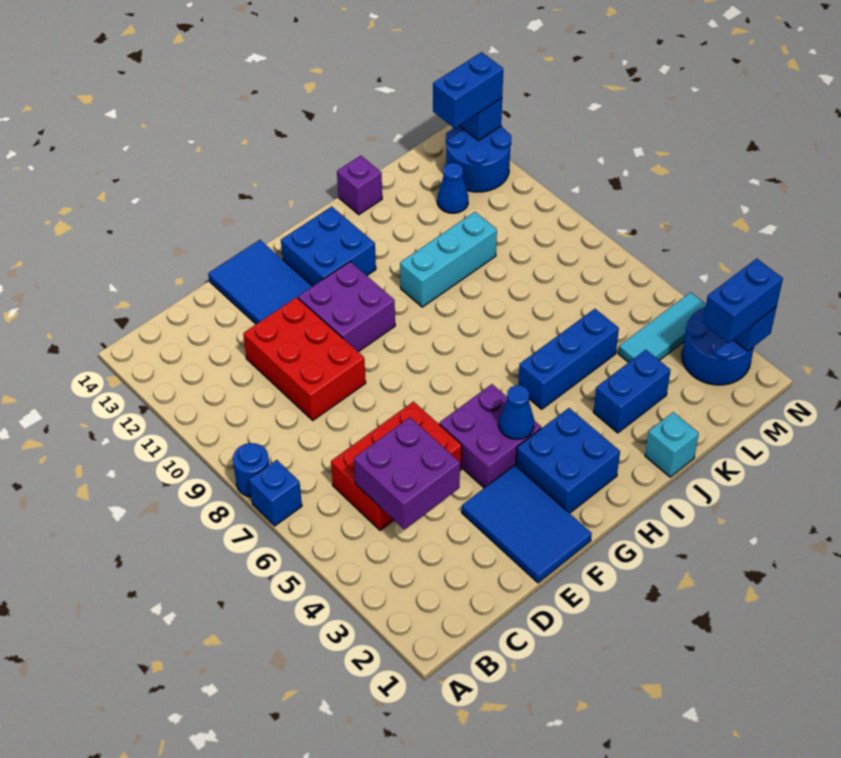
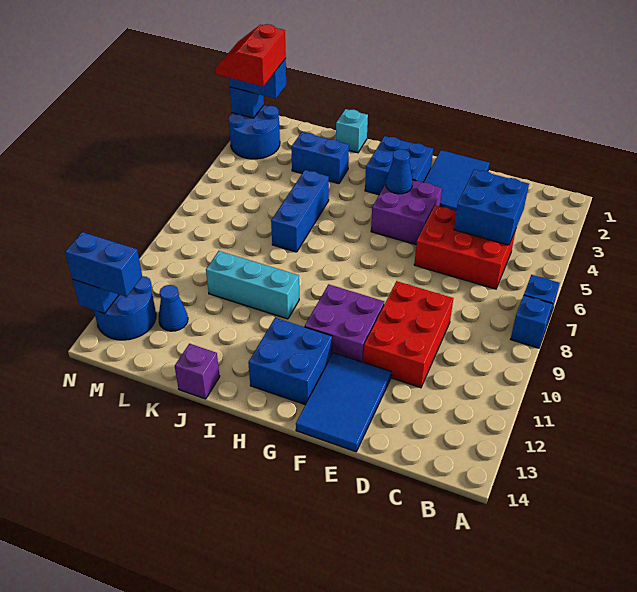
blue round brick A8 level 1 -> blue brick A8 level 1
purple brick C4:D5 level 2 -> blue brick C4:D5 level 2
blue brick I5:K5 level 1 -> blue brick J5:J7 level 1
cyan tile L4:N4 level 1 -> none
none -> red slope M2:N3 level 4 top M

